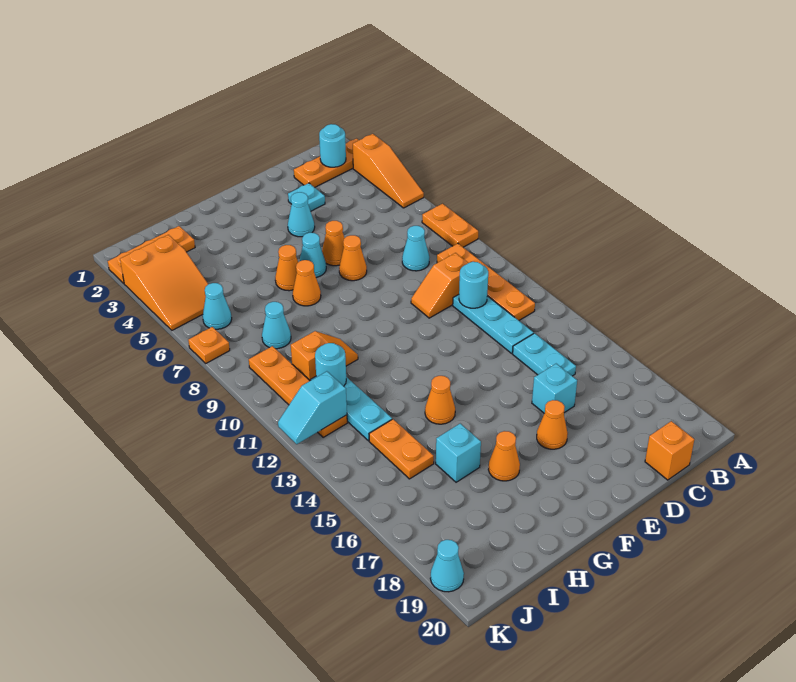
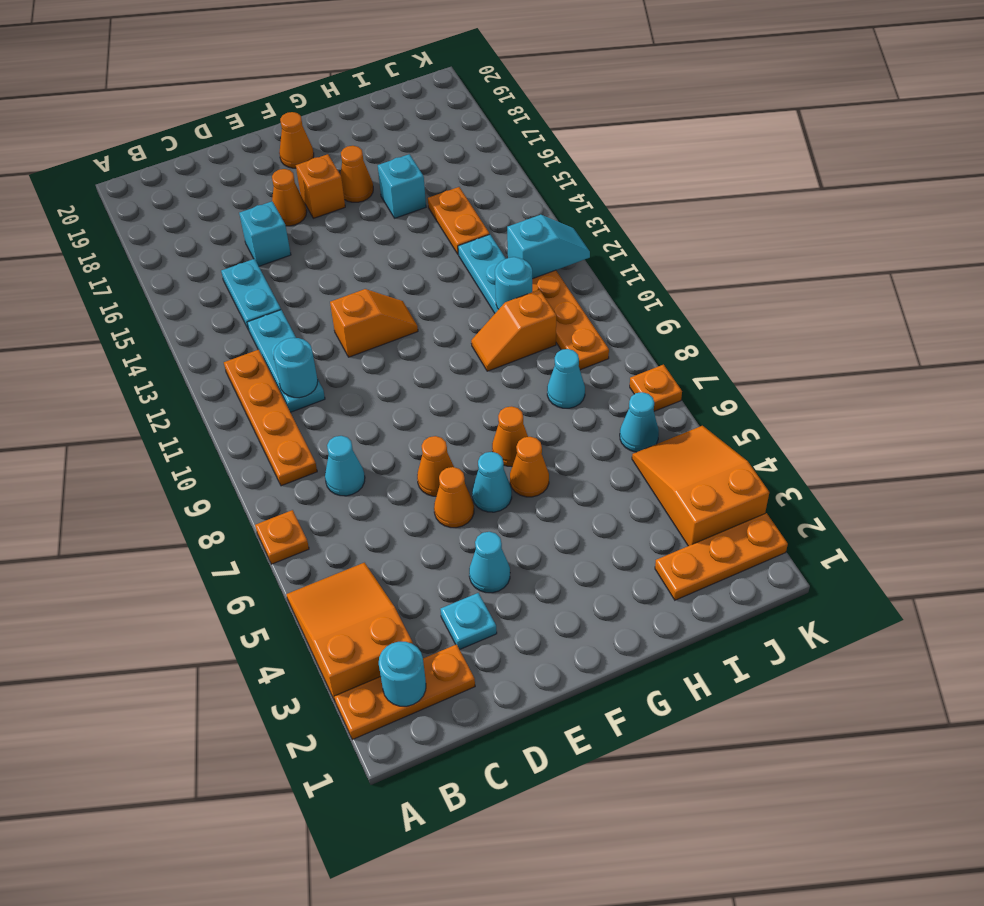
orange slope A3:A5 level 1 top 3 -> orange slope A3:B5 level 1 top 3
orange plate A7:A8 level 1 -> orange plate A7 level 1
orange slope C10:D10 level 1 top C -> orange slope E12:F12 level 1 top E
orange brick C20 level 1 -> orange brick F17 level 1
orange cone G14 level 1 -> orange cone F19 level 1
cyan cone K19 level 1 -> none

